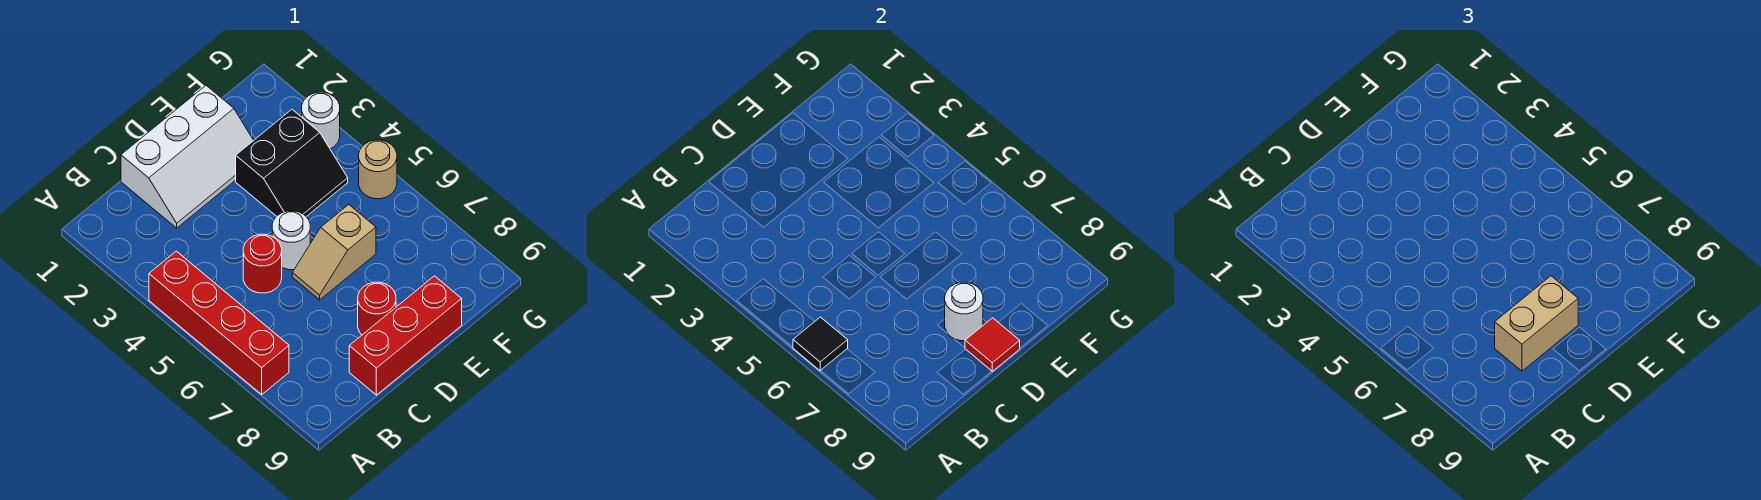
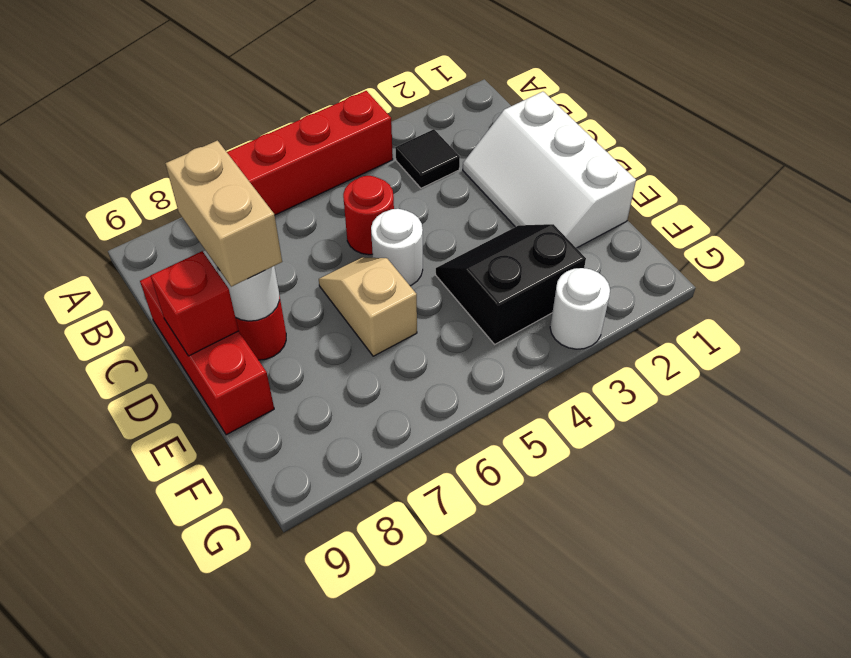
black tile A6 level 2 -> black tile B3 level 1
red tile D9 level 2 -> red brick D9 level 2
black slope E3:F4 level 1 top 3 -> black slope E3:F4 level 1 top F
tan round brick G5 level 1 -> none

